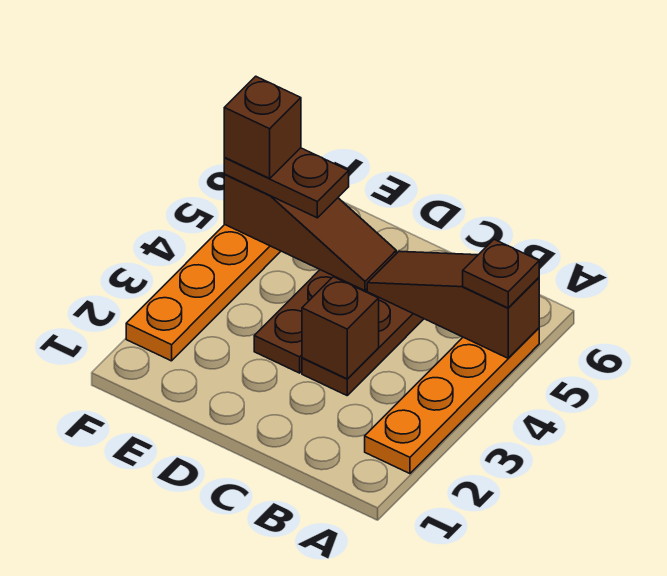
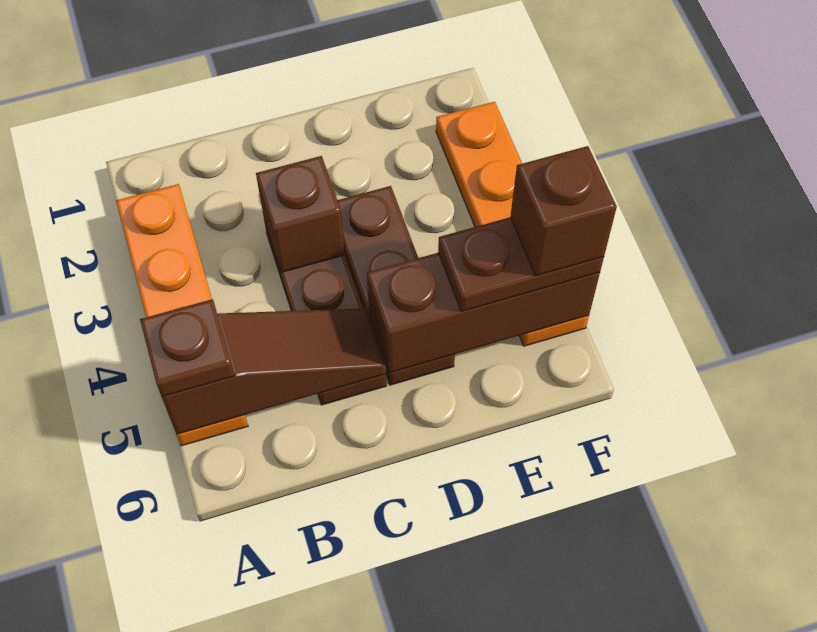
brown slope D5:F5 level 2 top F -> brown brick D5:F5 level 2

